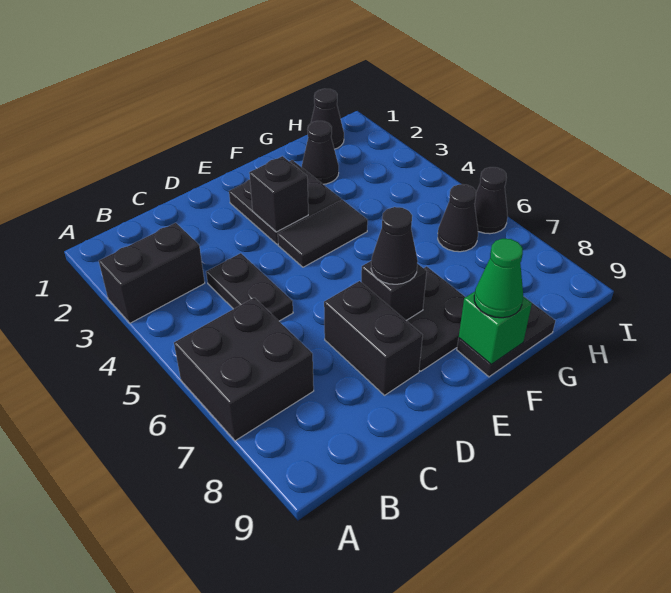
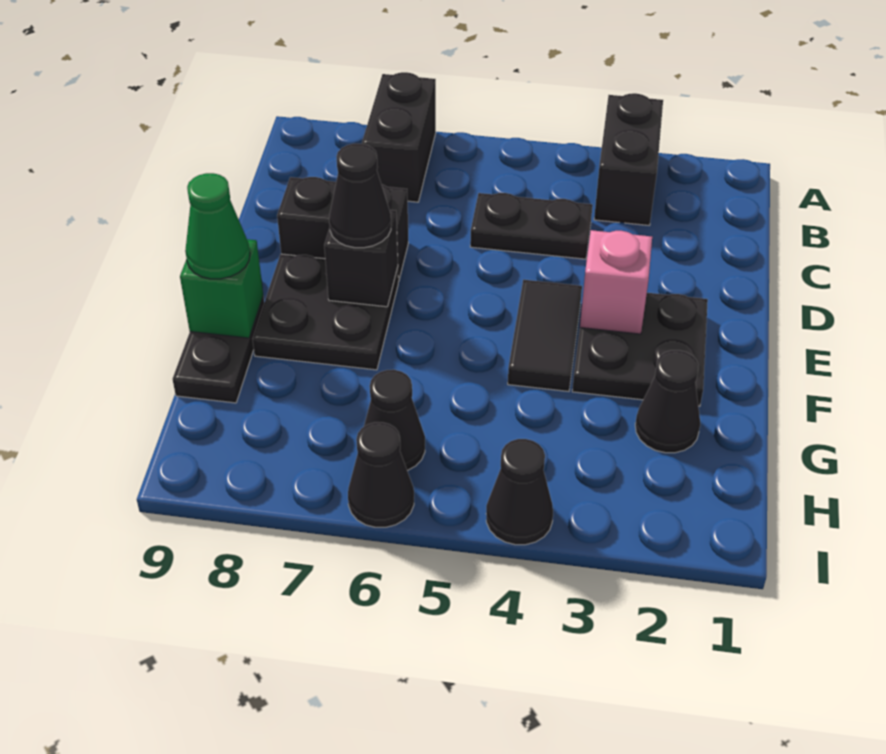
black brick A6:B7 level 1 -> black brick A7:B7 level 1
black brick E3 level 2 -> pink brick E3 level 2
black cone H1 level 1 -> black cone I4 level 1

